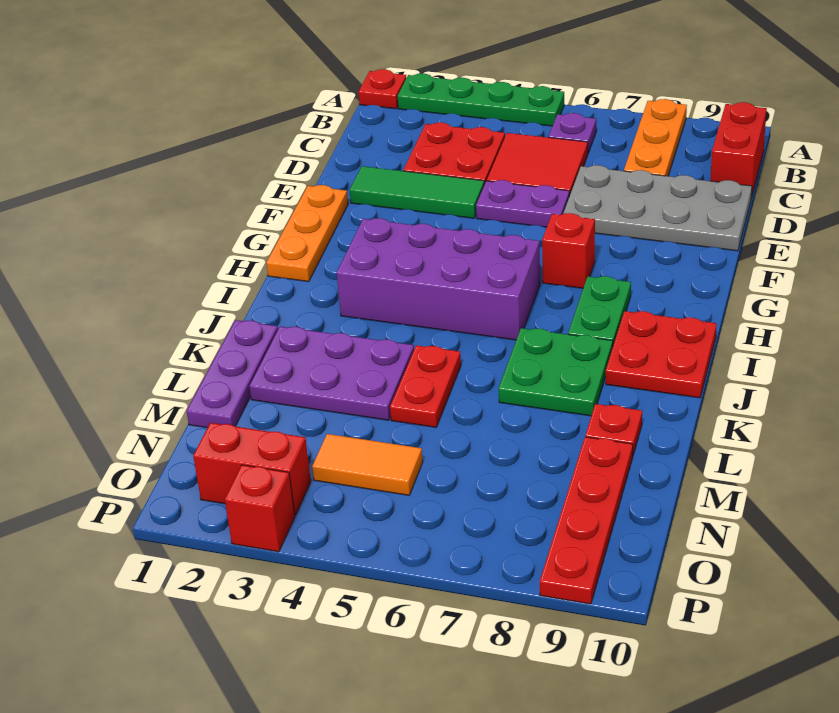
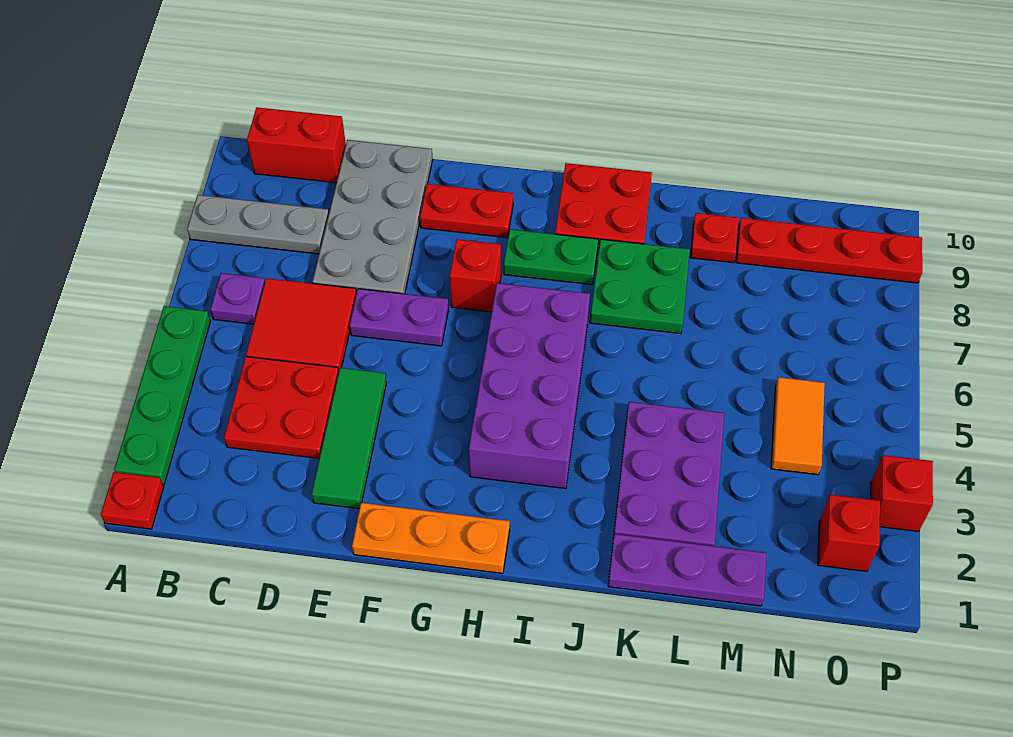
orange plate A8:C8 level 1 -> grey plate A8:C8 level 1
purple plate E5:E6 level 1 -> purple plate E6:F6 level 1
red plate K5:L5 level 1 -> red plate F9:G9 level 1
red brick O2:O3 level 1 -> red brick O2 level 1

